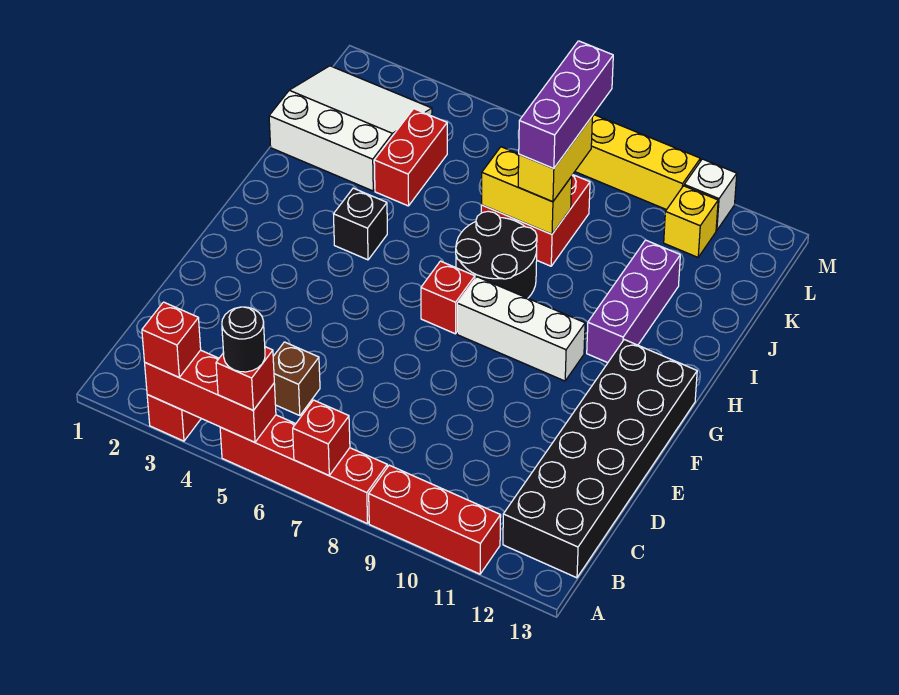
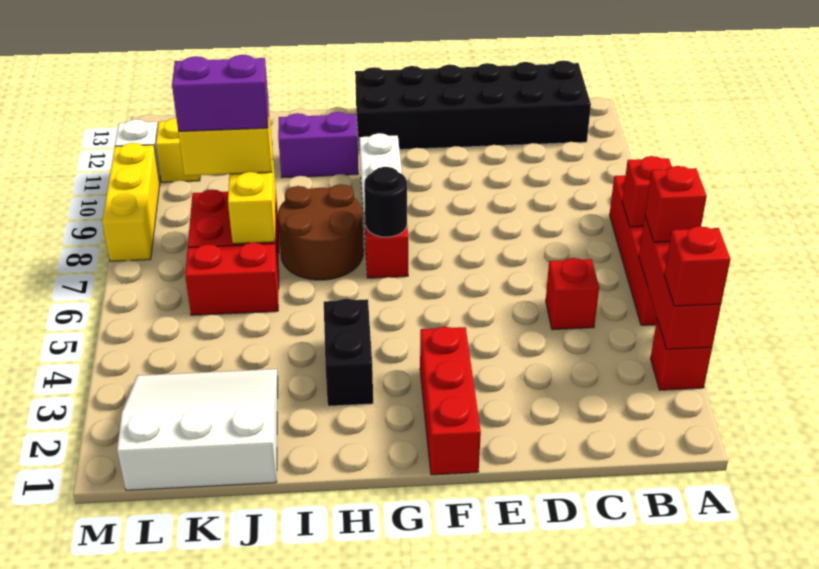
black round brick A5 level 4 -> black round brick G7 level 2
red brick A9:A11 level 1 -> red brick F1:F3 level 1
brown brick C5 level 1 -> red brick C5 level 1
black brick H4 level 1 -> black brick H3:H4 level 1
black round brick H7:I8 level 1 -> brown round brick H7:I8 level 1
purple brick H11:J11 level 1 -> purple brick H11:I11 level 1
white slope J1:L3 level 1 top J -> white slope J1:L3 level 1 top 1
red brick J4:K4 level 1 -> red brick J6:K6 level 1
purple brick J8:L8 level 4 -> purple brick J8:K8 level 4

